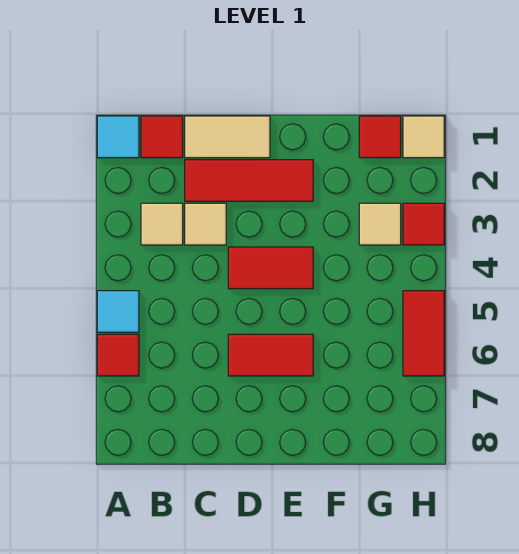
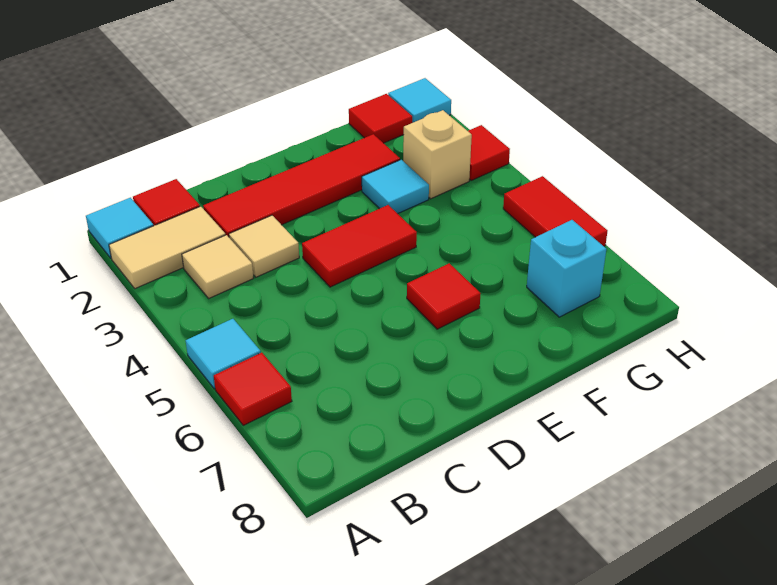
tan tile C1:D1 level 1 -> tan tile A2:B2 level 1
red tile C2:E2 level 1 -> red tile C2:F2 level 1
red tile D6:E6 level 1 -> red tile E6 level 1
none -> cyan tile F3 level 1
tan tile G3 level 1 -> tan brick G3 level 1
none -> cyan brick G7 level 1
tan tile H1 level 1 -> cyan tile H1 level 1

